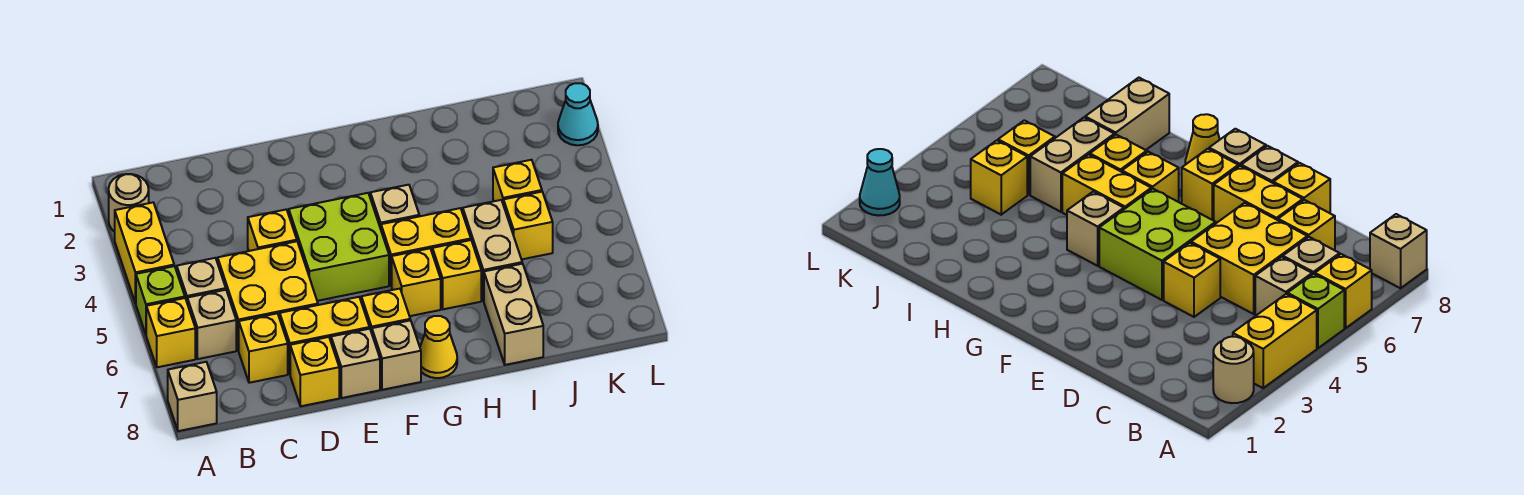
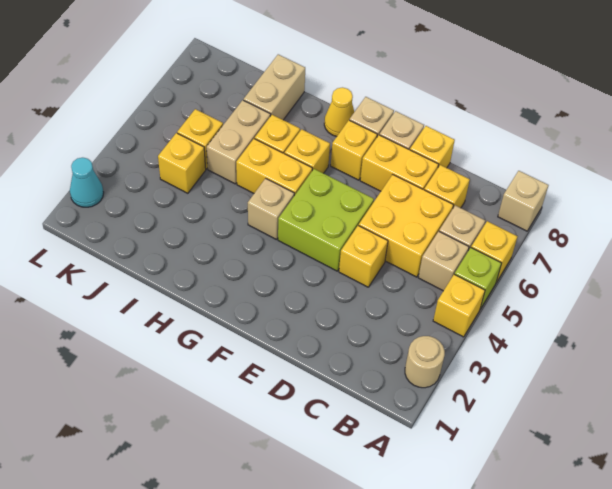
yellow brick A3:A4 level 1 -> yellow brick A4 level 1

